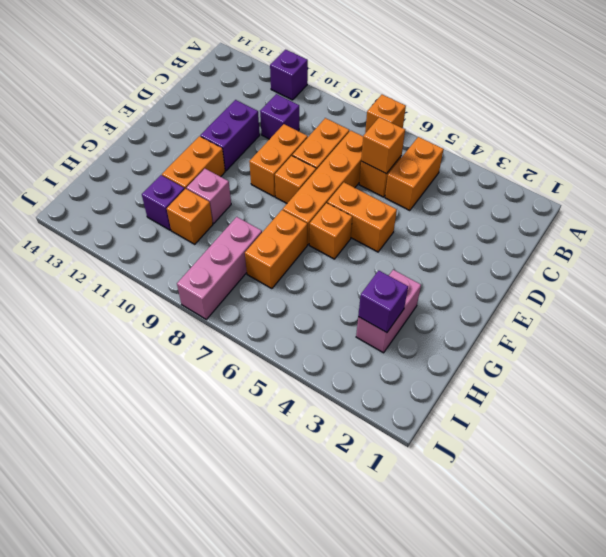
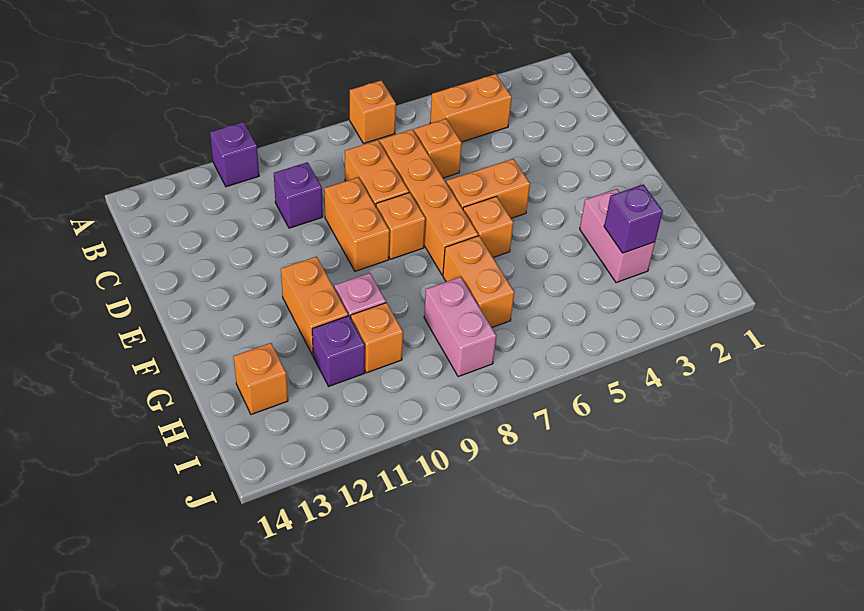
orange brick B5:C5 level 1 -> orange brick B4:B5 level 1
orange brick C6 level 2 -> orange brick H13 level 1
purple brick D11:E11 level 1 -> none
pink brick H8:J8 level 1 -> pink brick H8:I8 level 1

